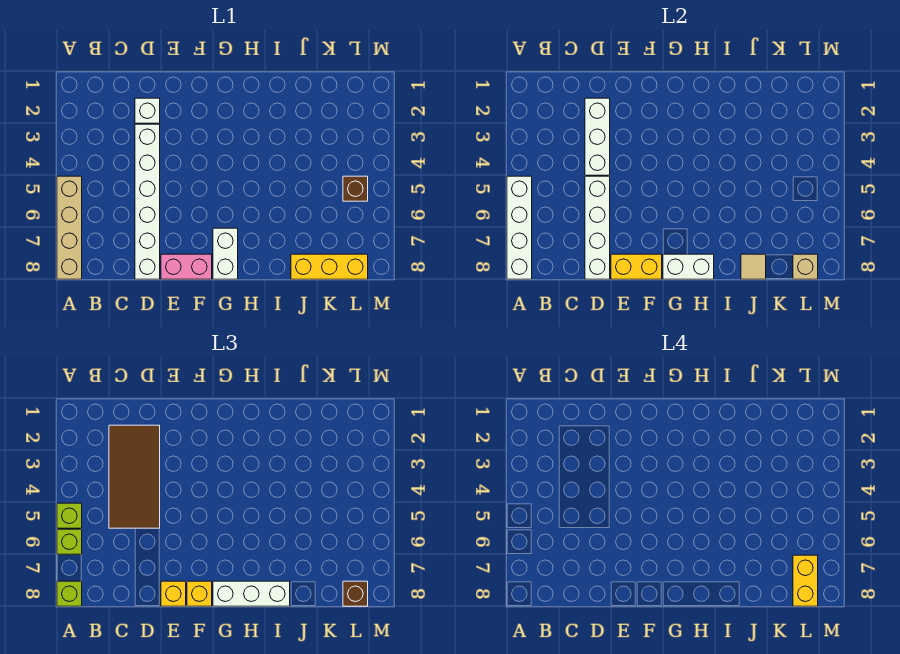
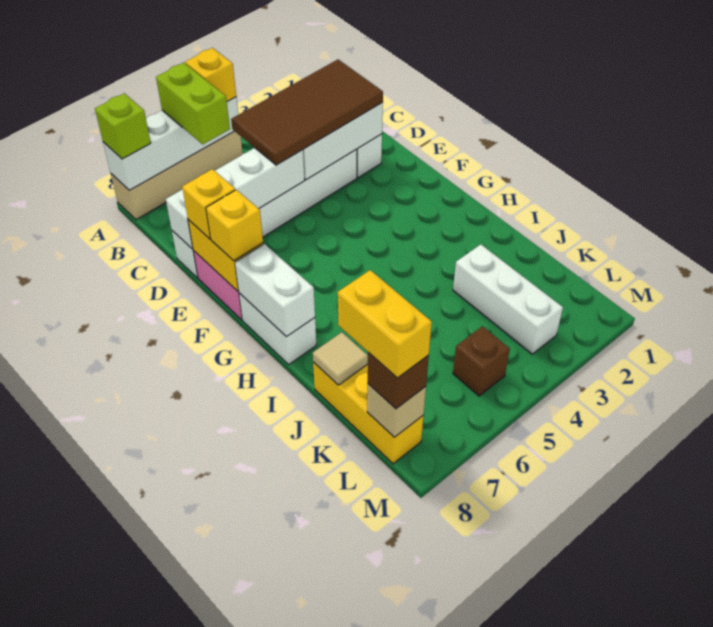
lime brick A5 level 3 -> yellow brick A5 level 3
lime brick A6 level 3 -> lime brick A6:B6 level 3
white brick G7:G8 level 1 -> white brick G8:H8 level 1
white brick G8:I8 level 3 -> white brick J3:L3 level 1
yellow brick L7:L8 level 4 -> yellow brick K8:L8 level 4

